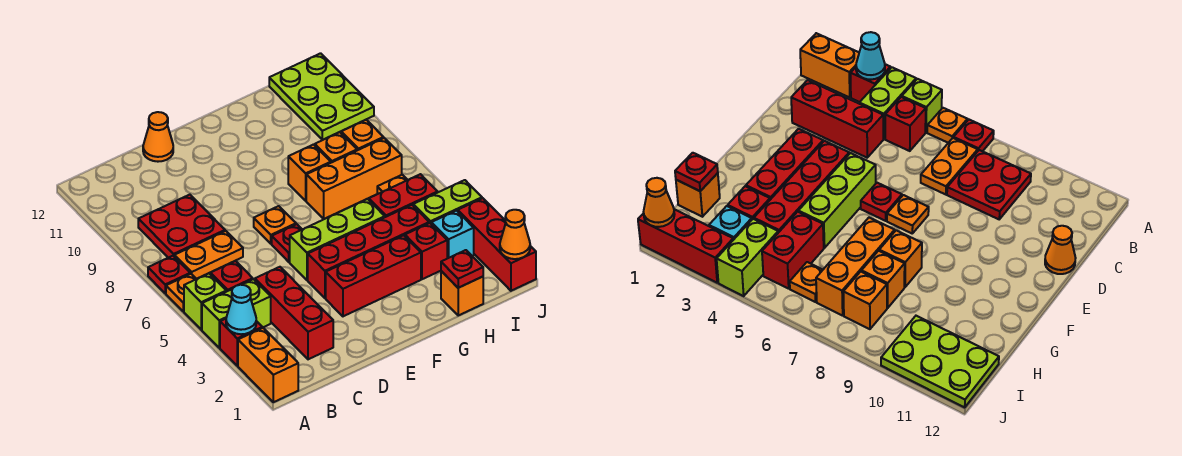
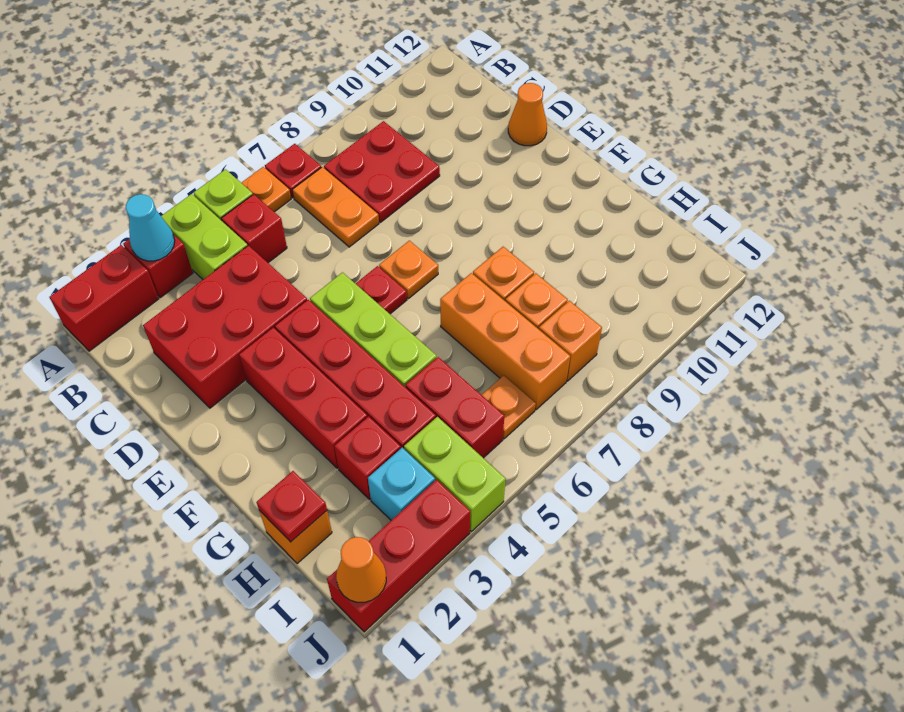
orange brick A1:A2 level 1 -> red brick A1:A2 level 1
red brick C2:C4 level 1 -> red brick C2:D4 level 1
lime plate I10:J12 level 1 -> none

